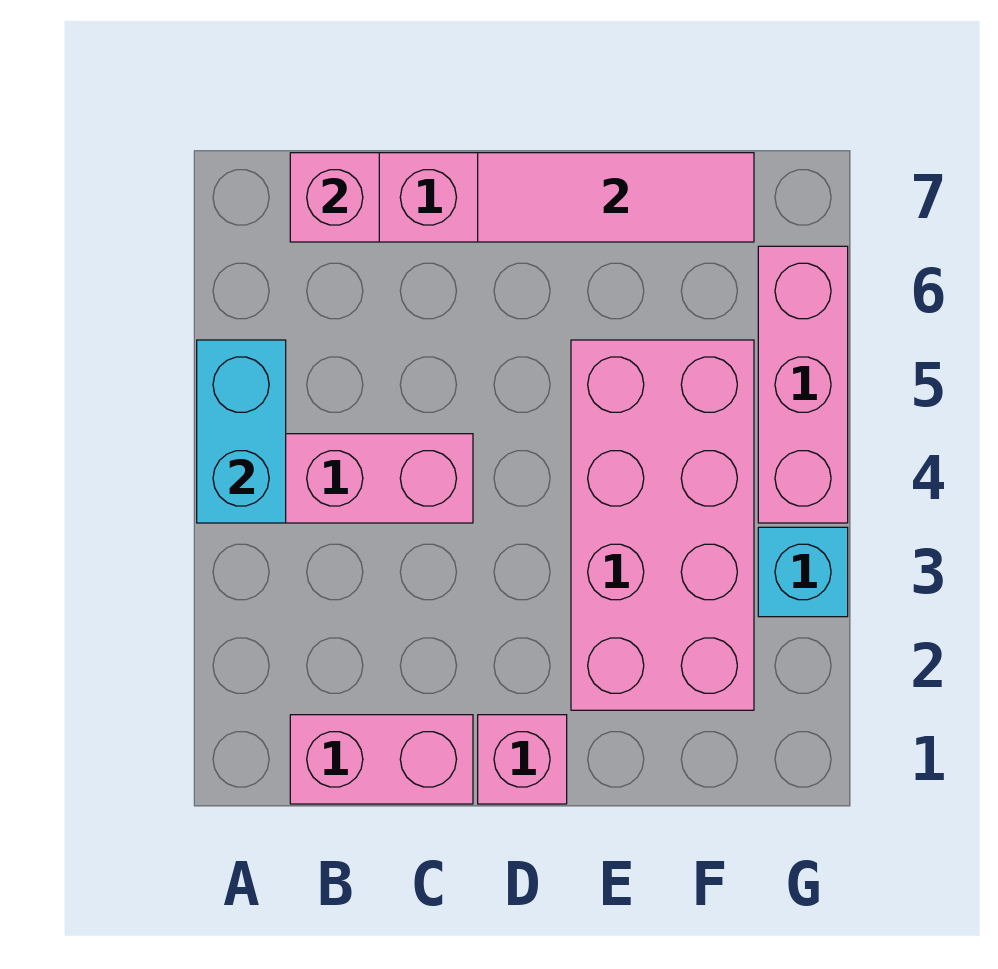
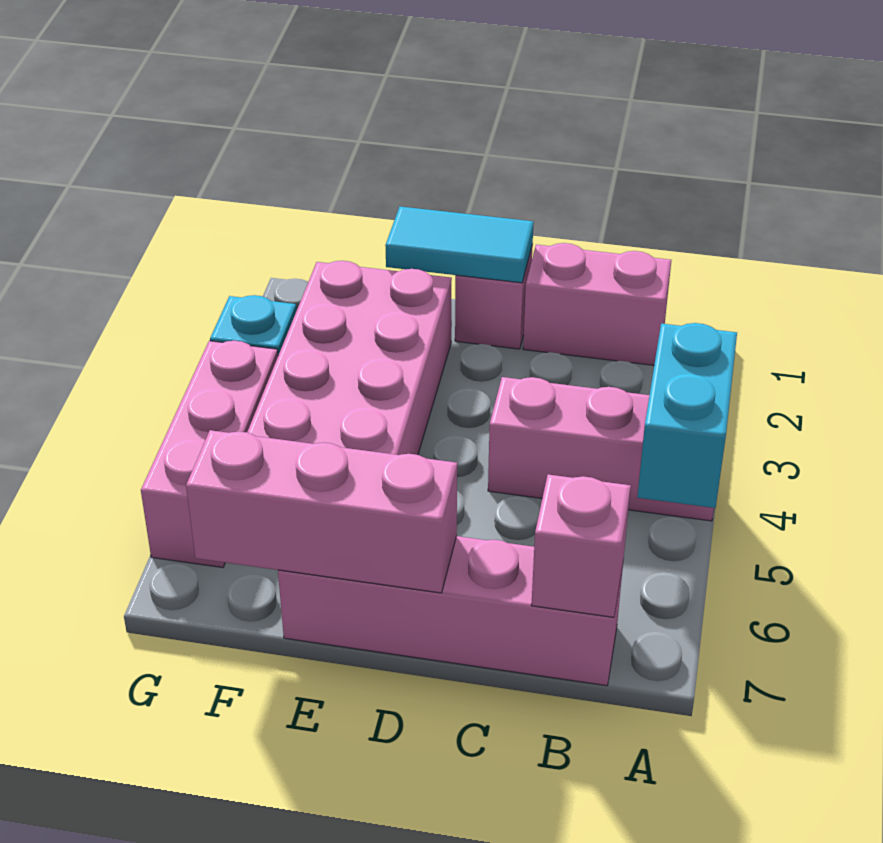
none -> cyan tile D1:E1 level 2
pink tile D7:F7 level 2 -> pink brick D7:F7 level 2

